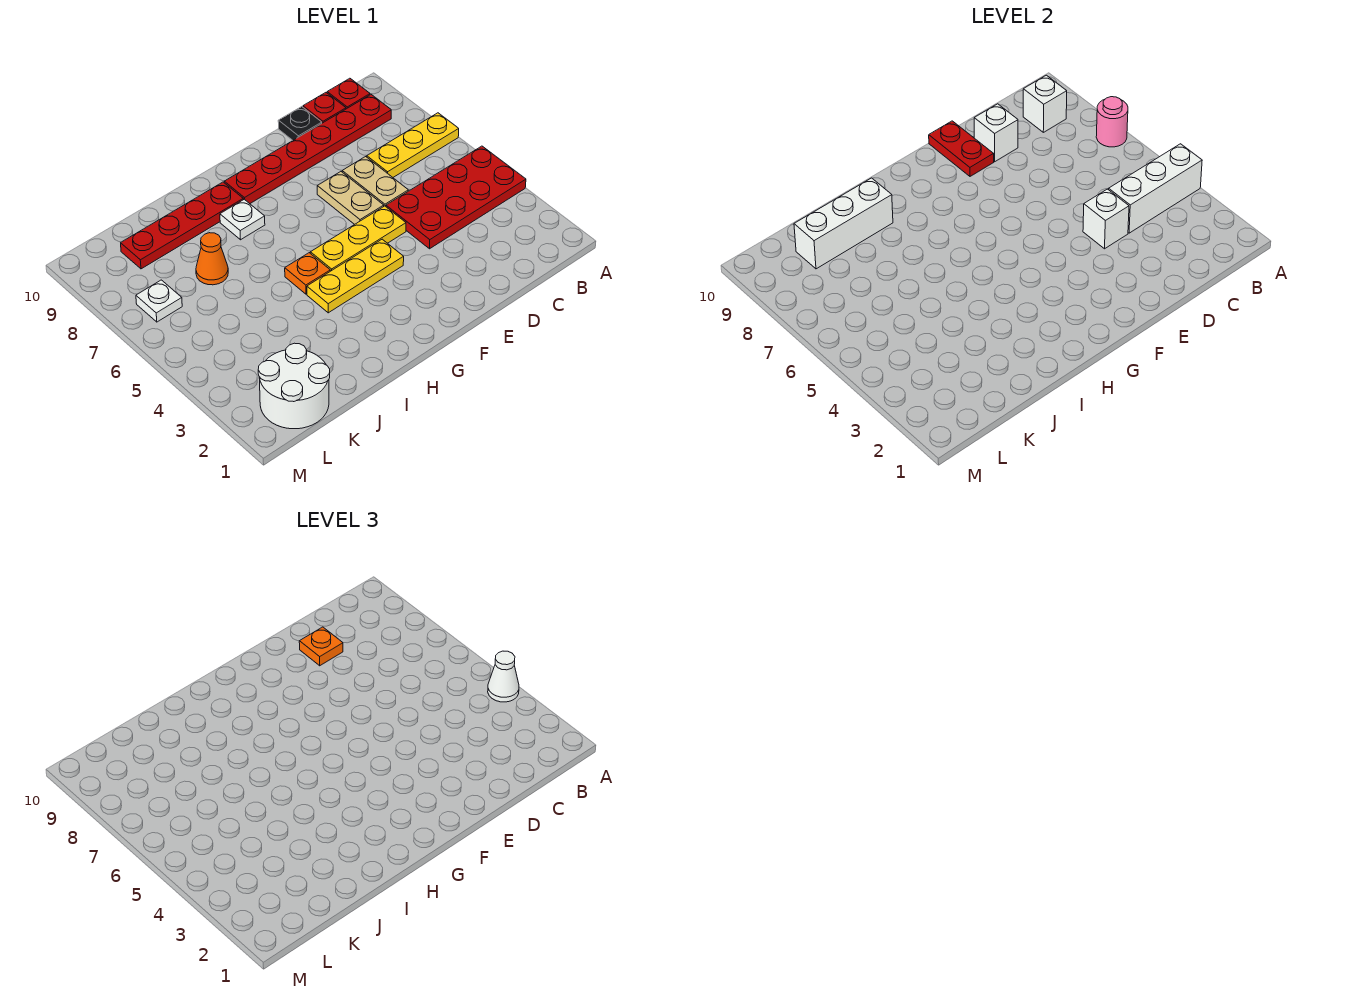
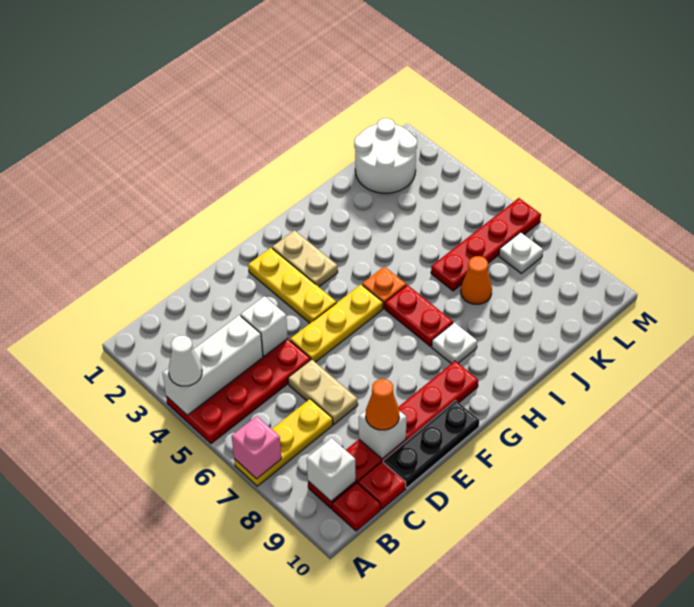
pink round brick A7 level 2 -> pink brick A7 level 2
orange plate D9 level 3 -> orange cone D9 level 3
black plate D10 level 1 -> black plate D10:F10 level 1
tan plate E6:E7 level 1 -> tan plate G2:G3 level 1
red plate E9:E10 level 2 -> red plate H6:H7 level 1
yellow plate F4:H4 level 1 -> yellow plate F2:F4 level 1
red plate H9:K9 level 1 -> red plate J6:M6 level 1
white brick I9:K9 level 2 -> none

